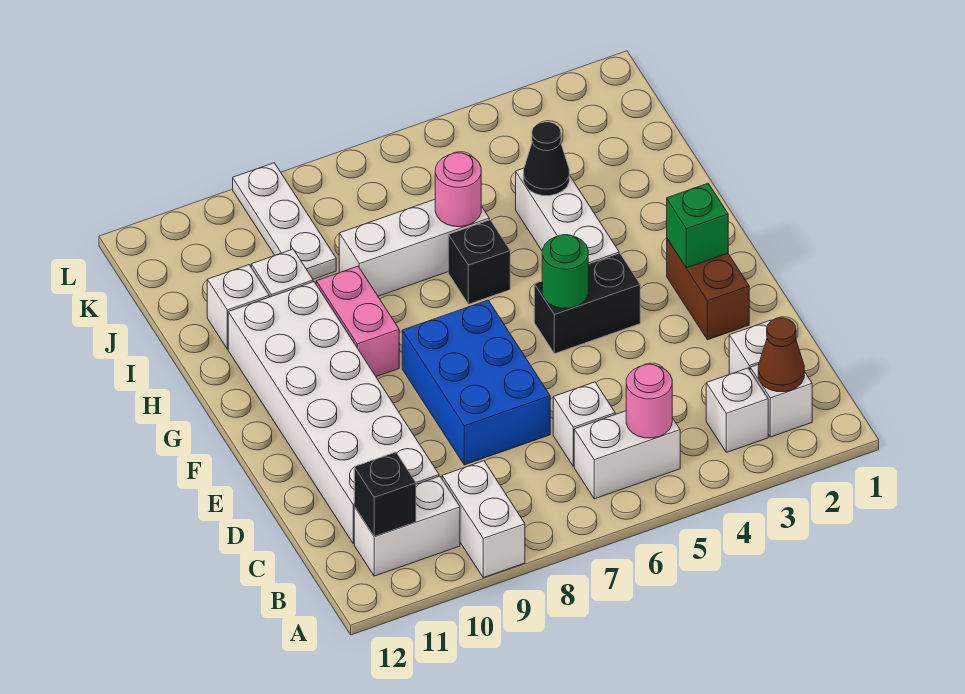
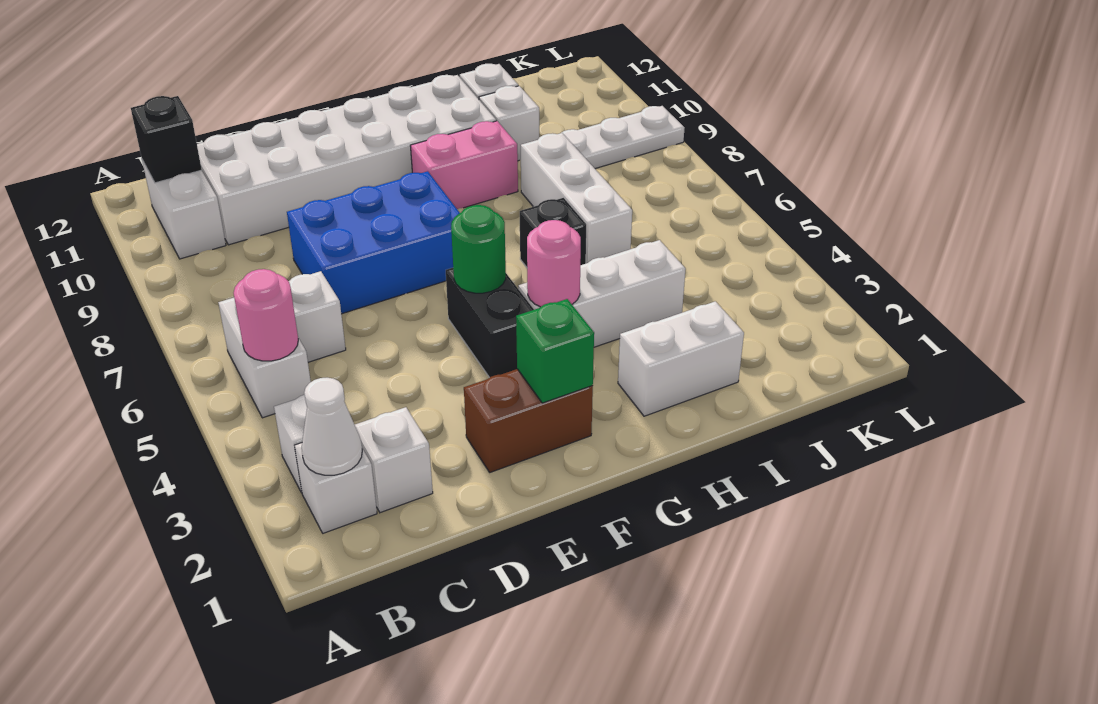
white brick A9:B9 level 1 -> white brick H2:I2 level 1
brown cone B2 level 2 -> white cone B2 level 2
black cone I4 level 2 -> none
pink round brick I6 level 2 -> pink round brick G4 level 2

